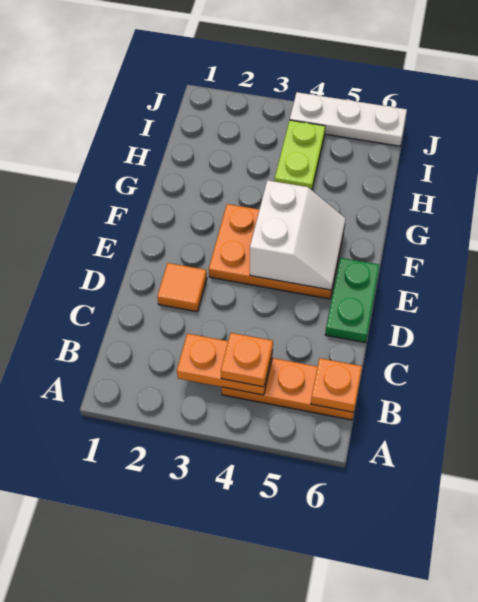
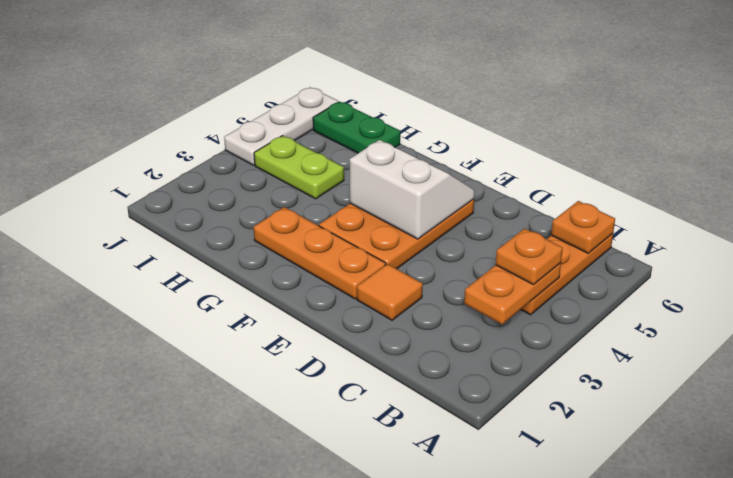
green plate D6:E6 level 1 -> green plate H6:I6 level 1
none -> orange plate E2:G2 level 1

